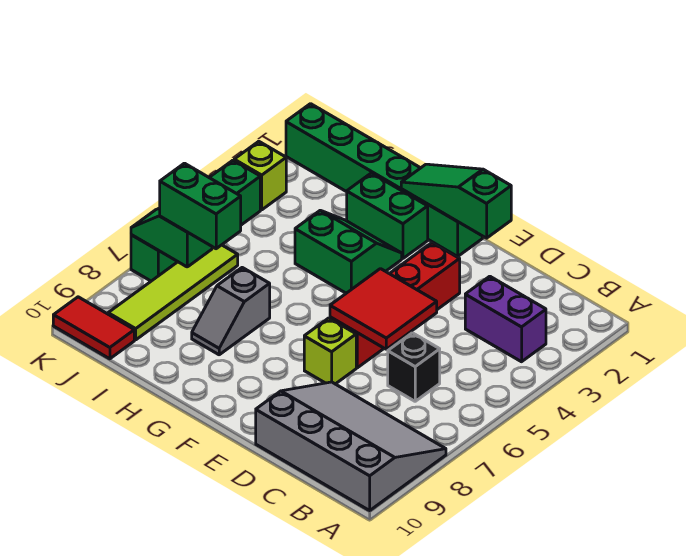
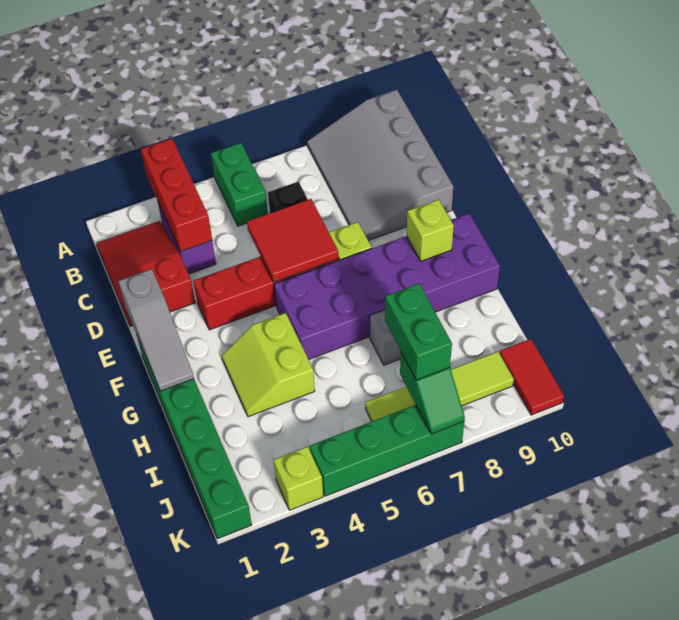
none -> red brick A3:C3 level 2
none -> red slope B1:D2 level 1 top D
green slope E1:G1 level 2 top E -> grey slope E1:G1 level 2 top E
none -> purple brick F5:G10 level 1
none -> lime brick F9 level 2
green brick G2:H2 level 1 -> green brick A5:B5 level 1
green slope G3:H4 level 1 top 4 -> lime slope G3:H4 level 1 top 4

